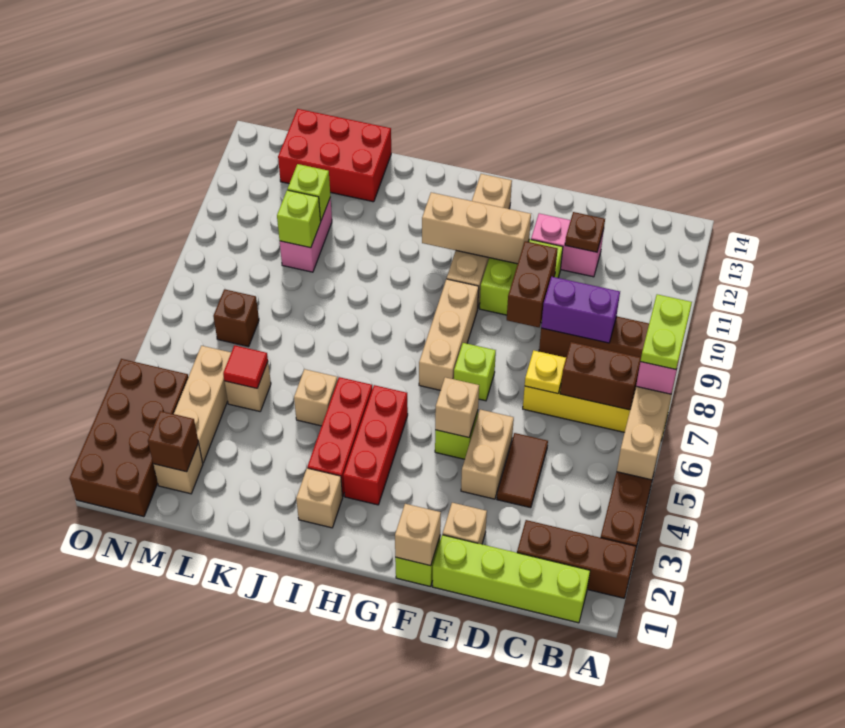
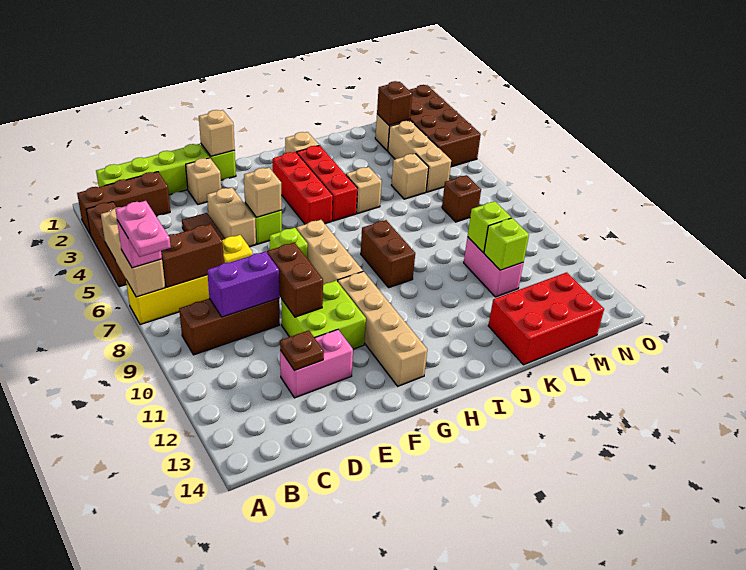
lime plate A7:A8 level 4 -> pink plate A7:A8 level 4
tan brick F11:H11 level 2 -> none
none -> brown brick I8:I9 level 1
red tile L5 level 2 -> none

